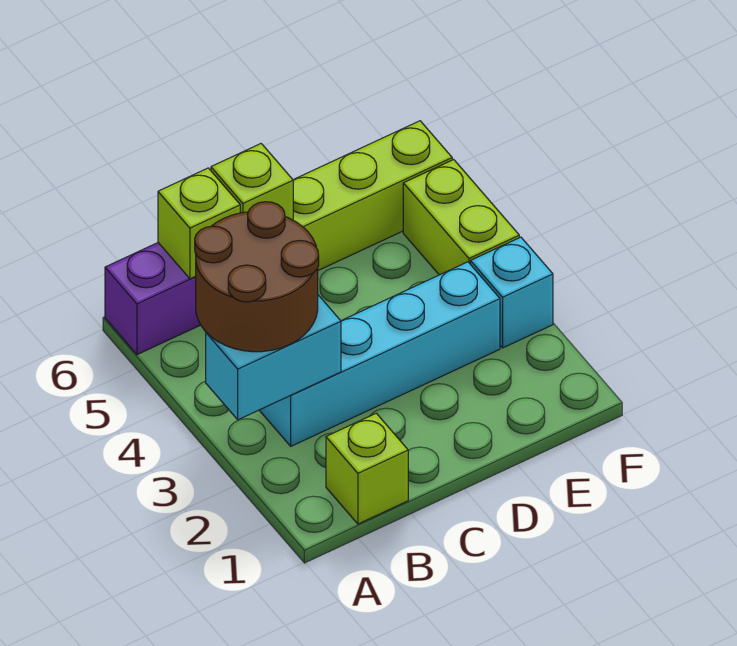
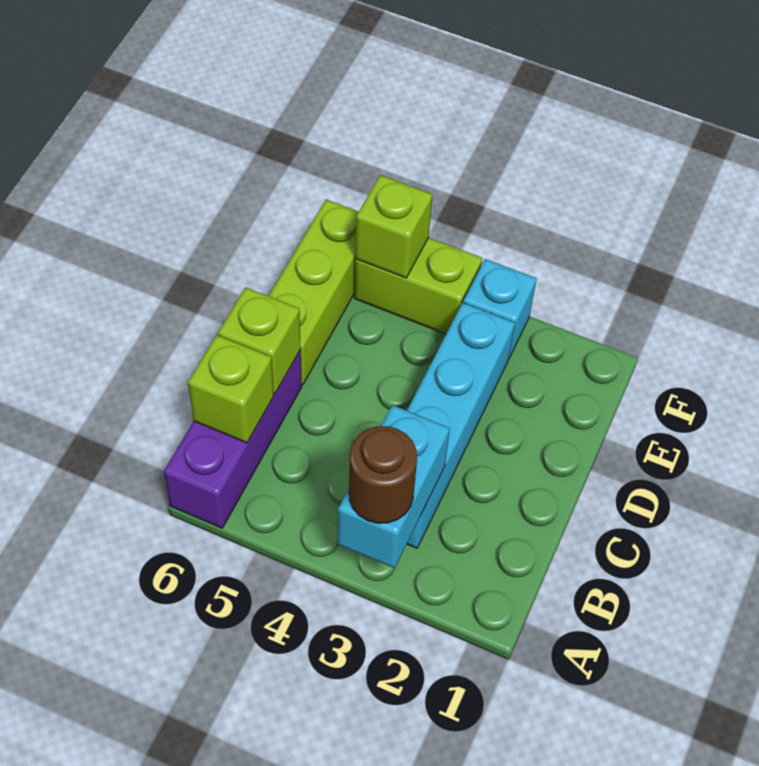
brown round brick A3:B4 level 3 -> brown round brick A3 level 3
lime brick B1 level 1 -> lime brick F5 level 2

